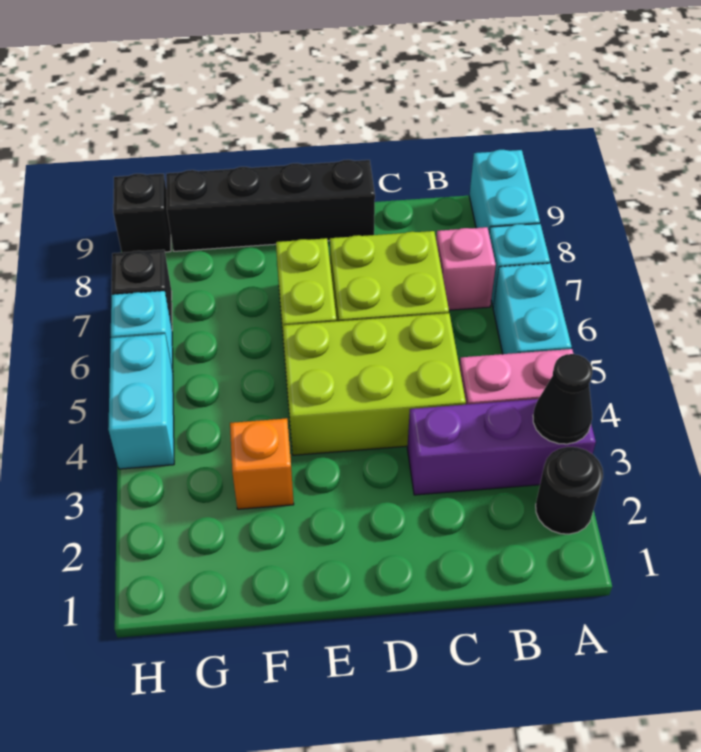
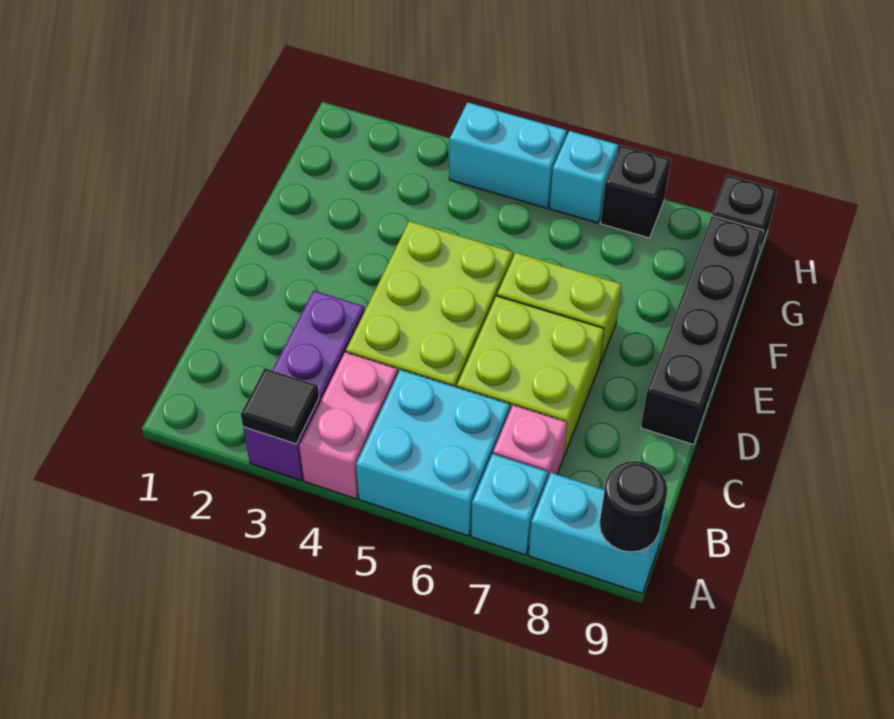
black round brick A2 level 1 -> black round brick A9 level 2
black cone A3 level 2 -> black tile A3 level 2
cyan brick A5:A6 level 1 -> cyan brick A5:B6 level 1
orange brick F3 level 1 -> none

